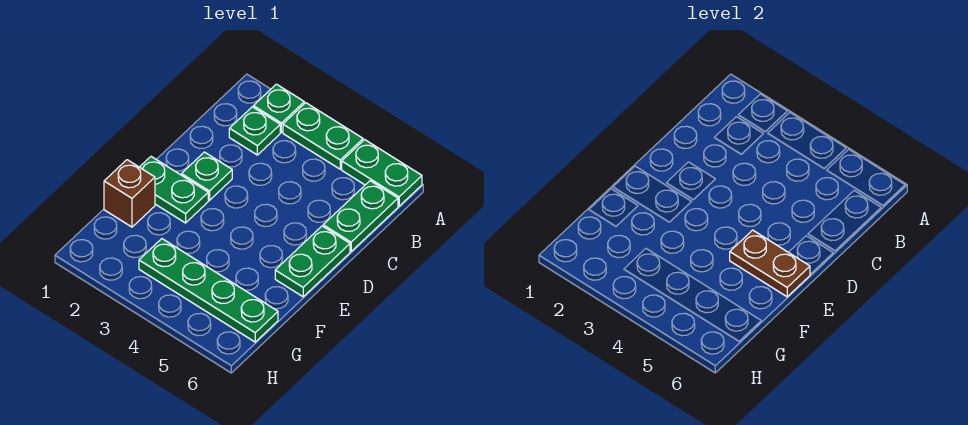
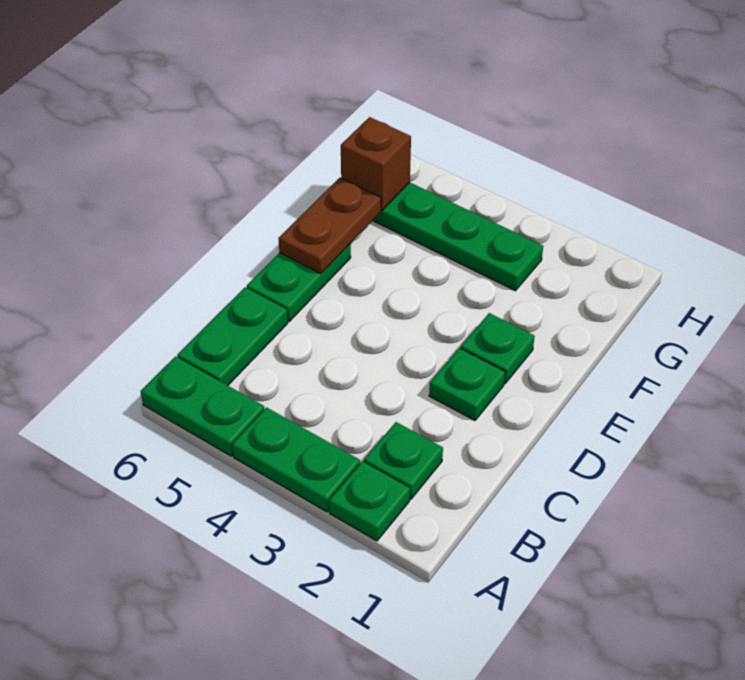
green plate E1:E2 level 1 -> green plate E2 level 1
brown plate E5:E6 level 2 -> brown plate E6:F6 level 2
brown brick F1 level 1 -> brown brick G6 level 2

